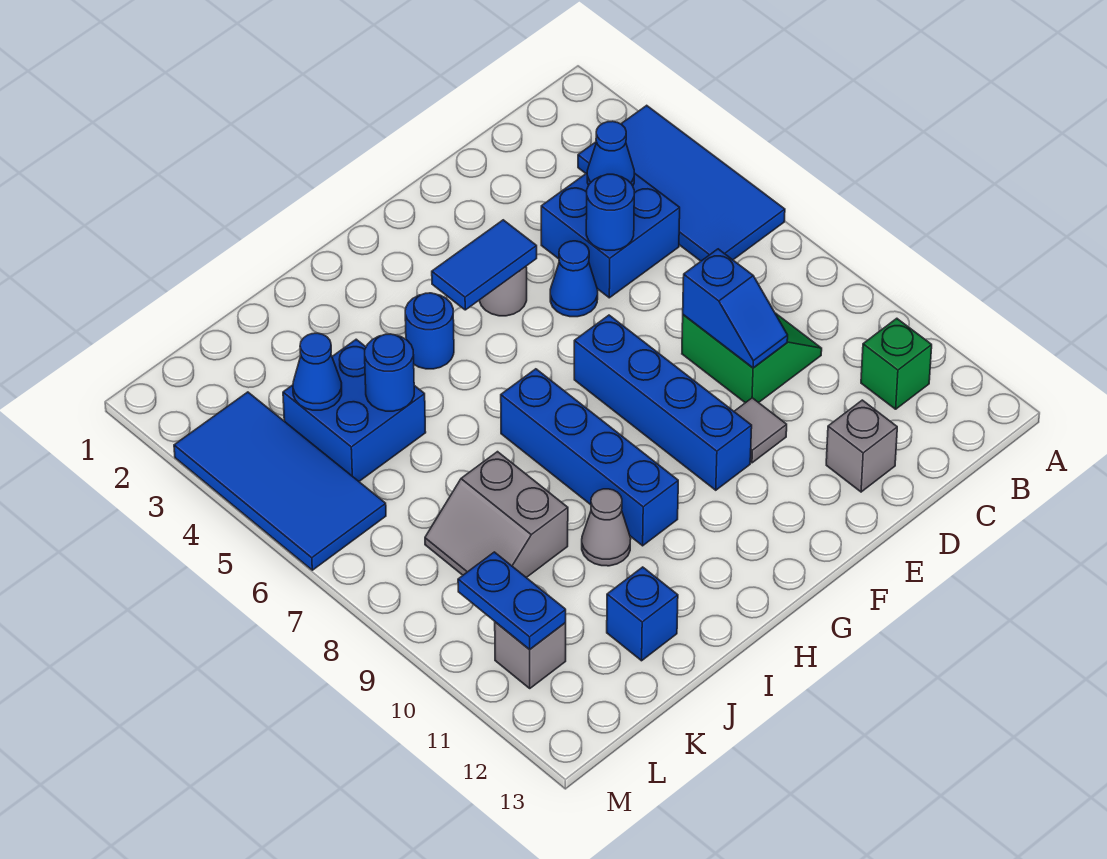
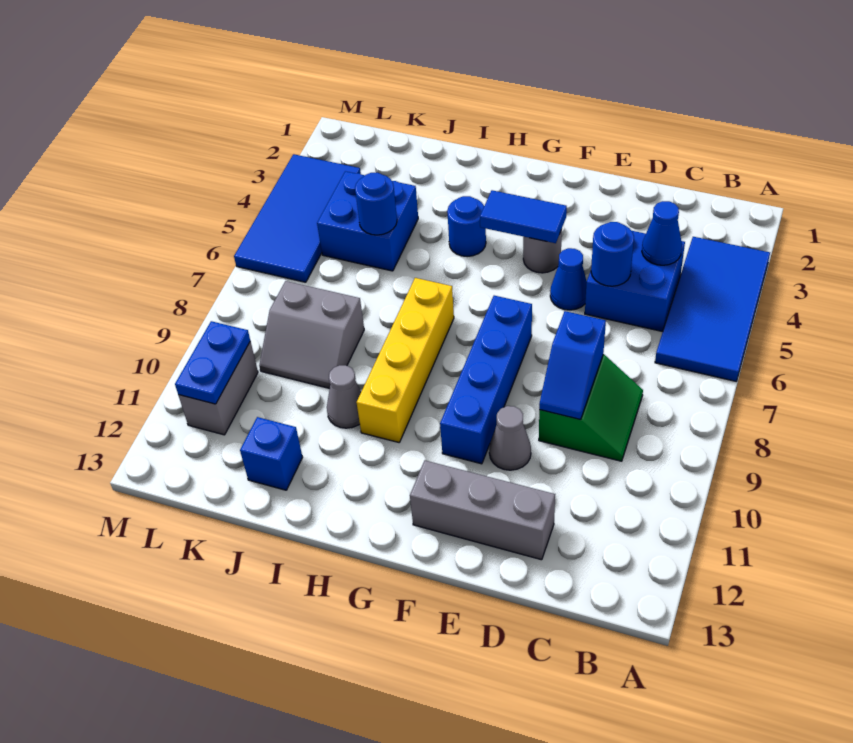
green brick B11 level 1 -> none
grey brick D12 level 1 -> grey brick D12:F12 level 1
grey tile E10 level 1 -> grey cone E10 level 1
blue brick H7:H10 level 1 -> yellow brick H7:H10 level 1
grey slope J8:K9 level 1 top J -> grey slope J8:K9 level 1 top 8
blue cone K4 level 2 -> none
grey brick L11 level 1 -> grey brick L10:L11 level 1

